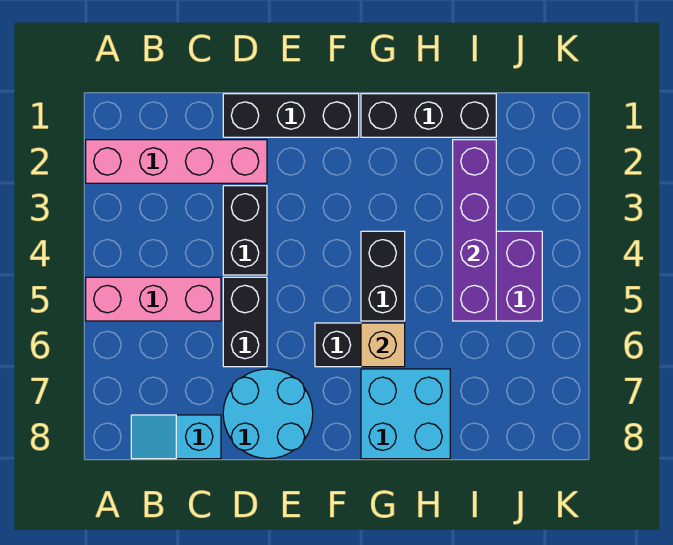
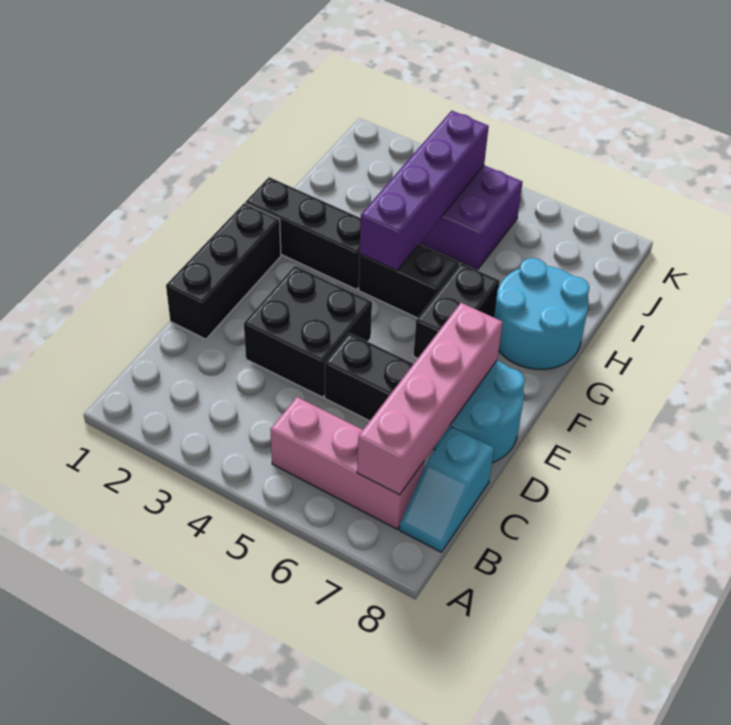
pink brick A2:D2 level 1 -> pink brick B7:E7 level 2
pink brick A5:C5 level 1 -> pink brick B5:B7 level 1
black brick D3:D4 level 1 -> black brick D3:E4 level 1
black brick G1:I1 level 1 -> black brick G1:G3 level 1
tan brick G6 level 2 -> none
cyan brick G7:H8 level 1 -> cyan round brick G7:H8 level 1
purple brick I2:I5 level 2 -> purple brick G4:J4 level 2

